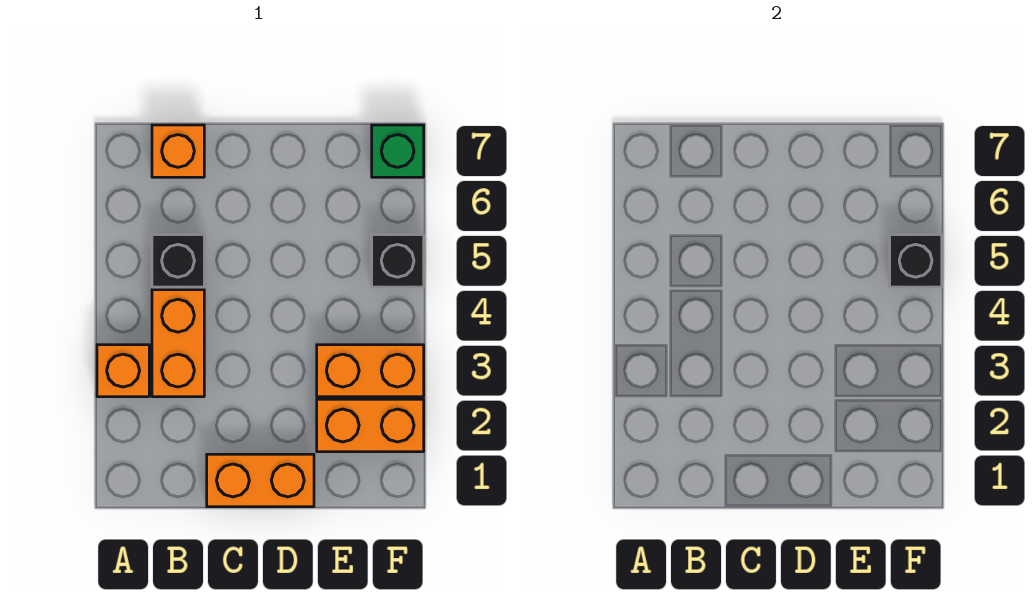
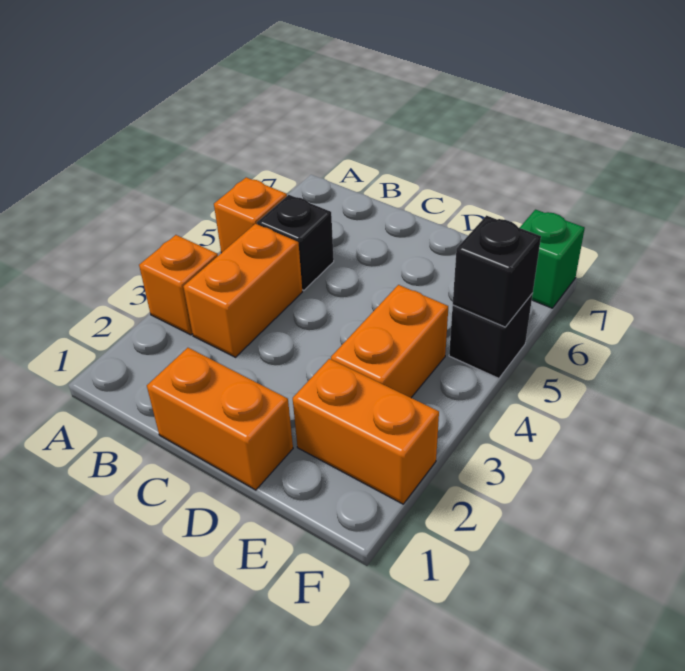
orange brick B7 level 1 -> orange brick A5 level 1
orange brick E3:F3 level 1 -> orange brick E3:E4 level 1

